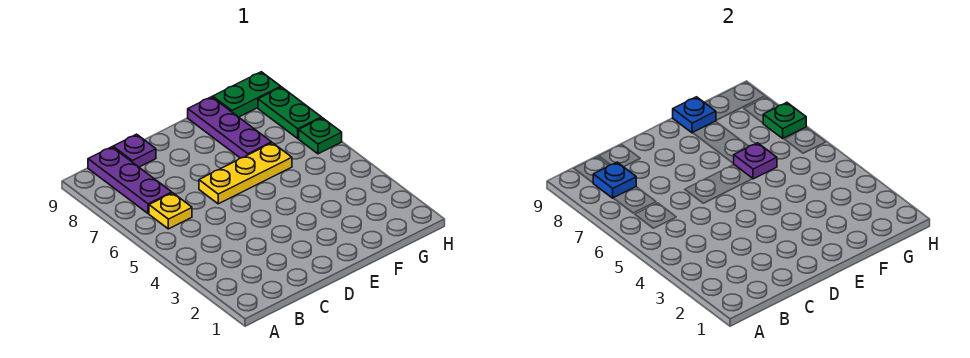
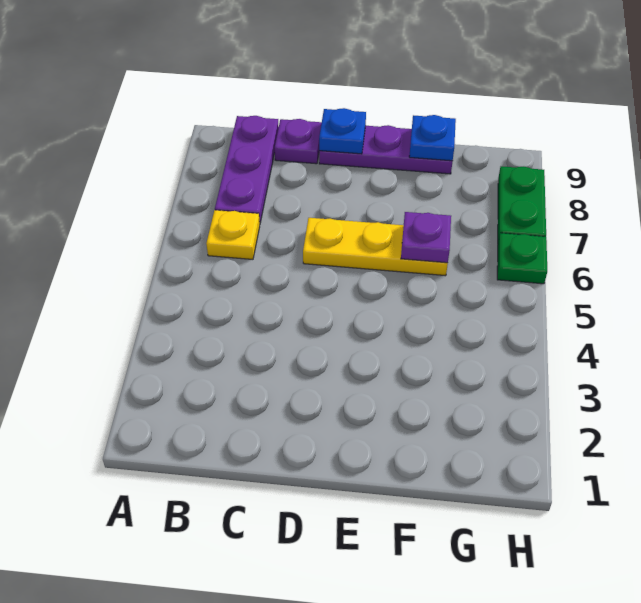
blue plate B8 level 2 -> blue plate D9 level 2
purple plate F7:F9 level 1 -> purple plate D9:F9 level 1
green plate G9:H9 level 1 -> none
green plate H7 level 2 -> none

